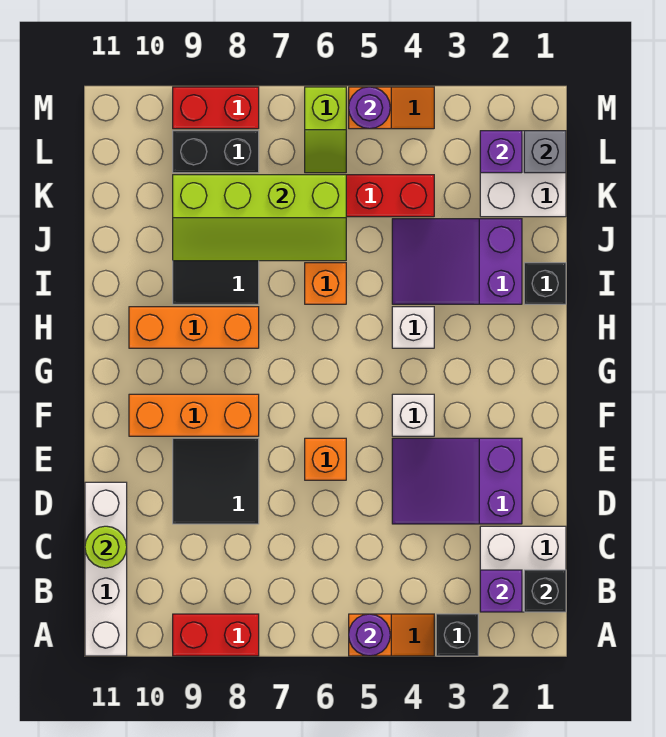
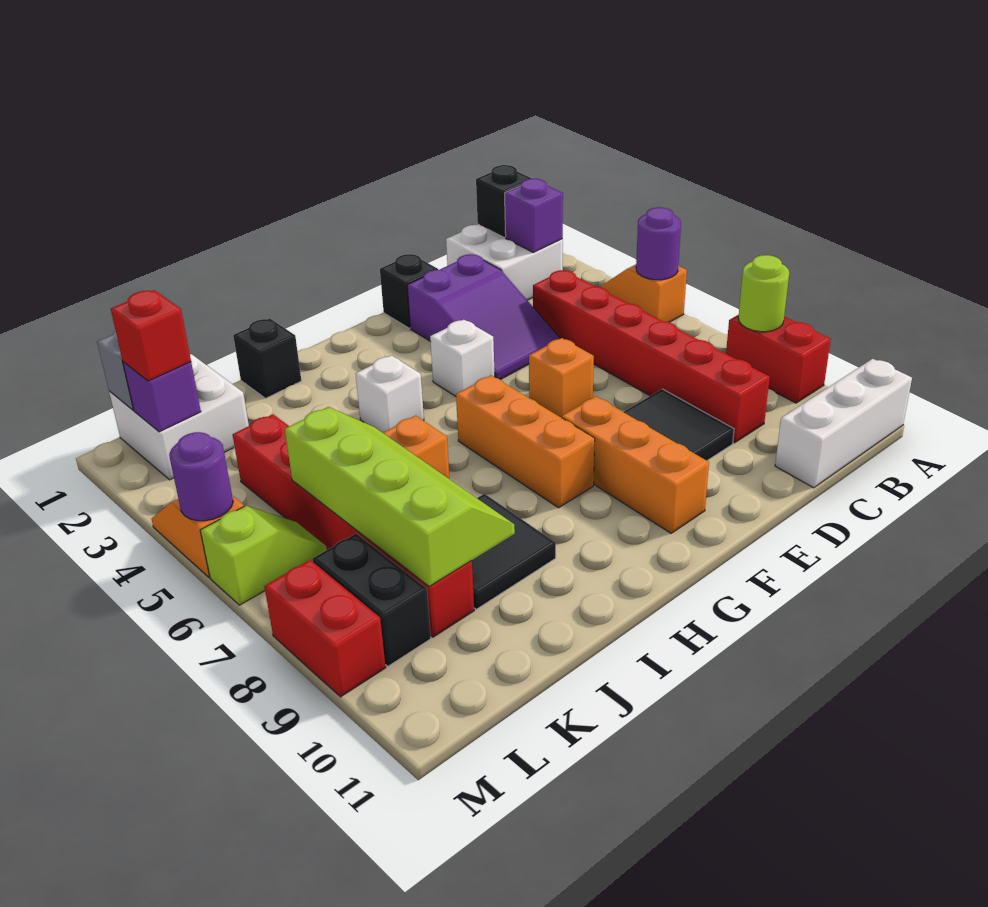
black brick A3 level 1 -> black brick E1 level 1
white brick A11:D11 level 1 -> white brick A11:C11 level 1
none -> red brick C4:C9 level 1
lime round brick C11 level 2 -> lime round brick A8 level 2
orange brick H8:H10 level 1 -> orange brick G6:G8 level 1
purple slope I2:J4 level 1 top 2 -> none
none -> red brick L2 level 3

